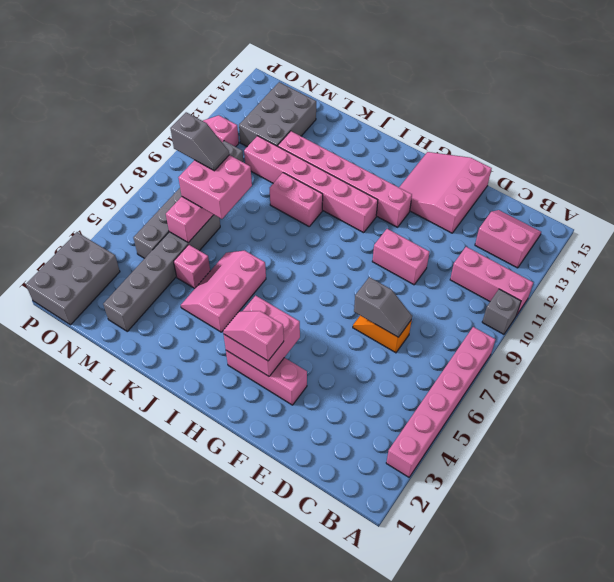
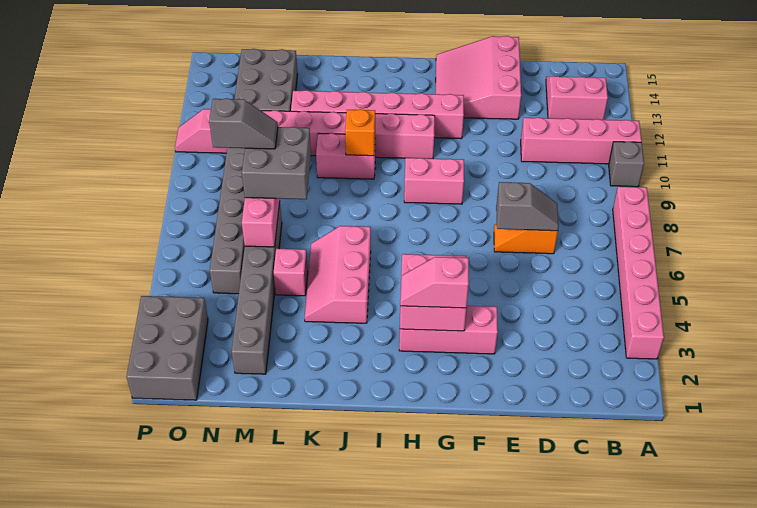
pink brick A11:C11 level 1 -> pink brick A11:D11 level 1
pink brick E10:F10 level 1 -> pink brick G9:H9 level 1
none -> orange brick J10 level 2
pink brick L7:M8 level 3 -> grey brick L7:M8 level 3

